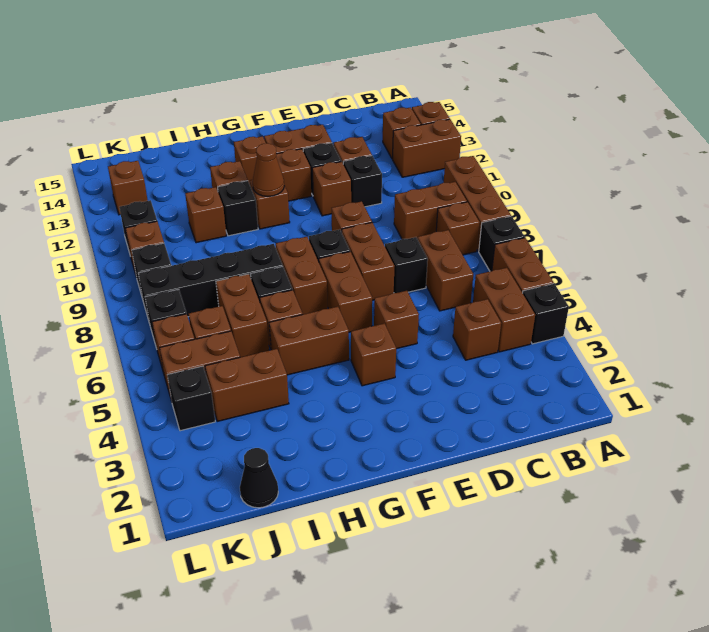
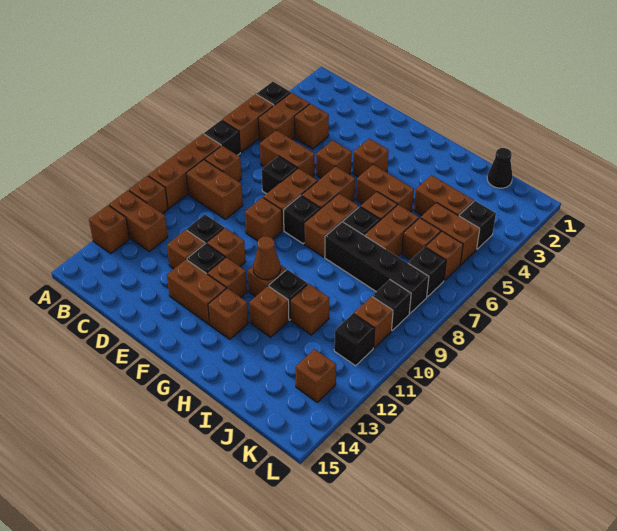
brown brick B13 level 1 -> brown brick A11 level 1
brown brick C6:C7 level 1 -> brown brick C6:D6 level 1

